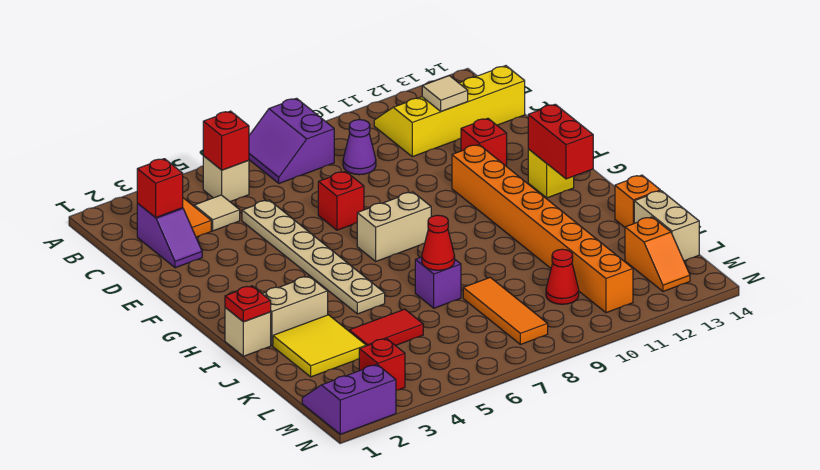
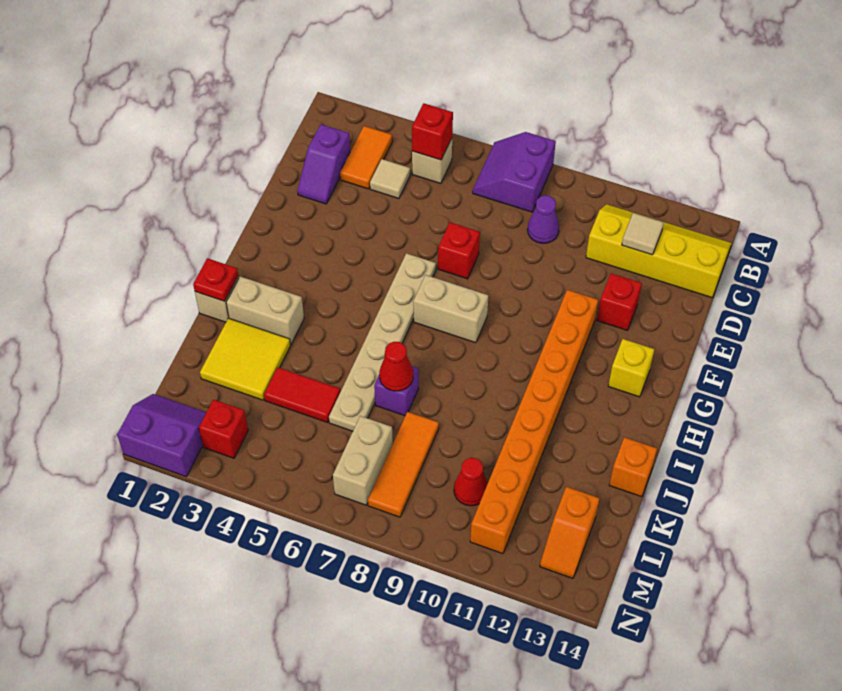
red brick C2 level 2 -> none
tan plate D5:I5 level 1 -> tan plate F6:K6 level 1
red brick G13:H13 level 2 -> none
tan brick K14:L14 level 1 -> tan brick L7:M7 level 1

